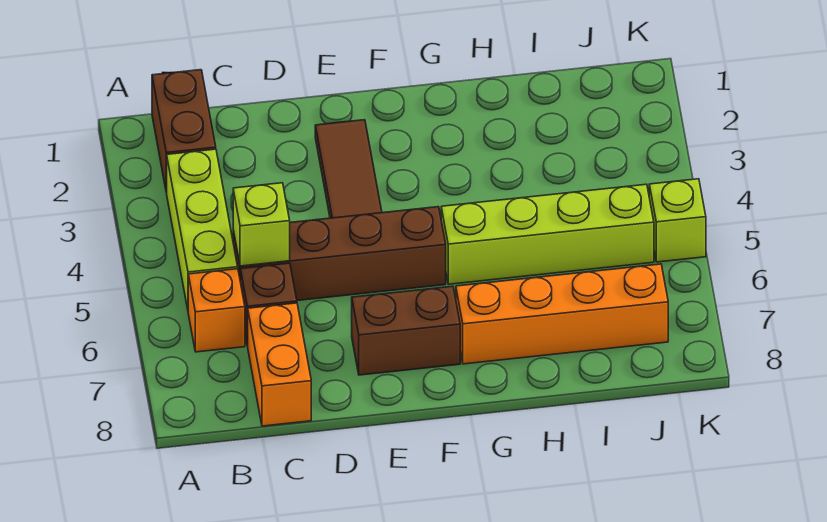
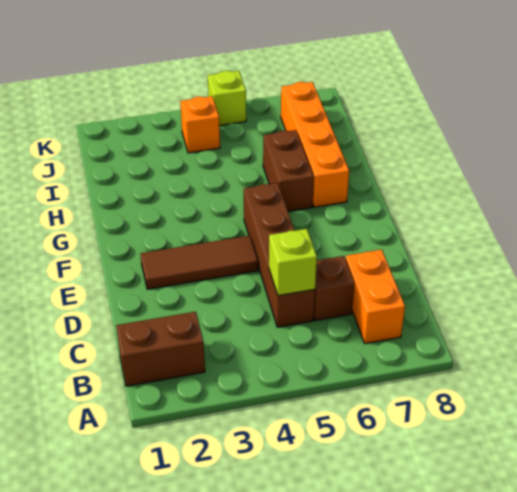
lime brick B3:B5 level 1 -> none
orange brick B6 level 1 -> orange brick J4 level 1
orange brick C7:C8 level 1 -> orange brick B7:C7 level 1
brown brick E7:F7 level 1 -> brown brick G6:H6 level 1
lime brick G5:J5 level 1 -> none

